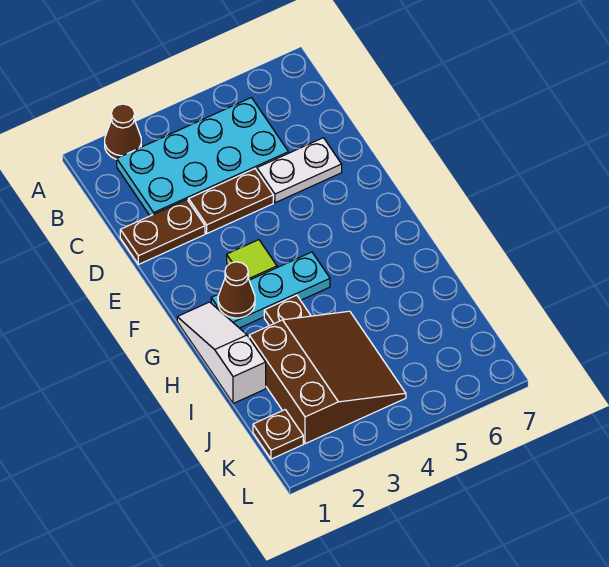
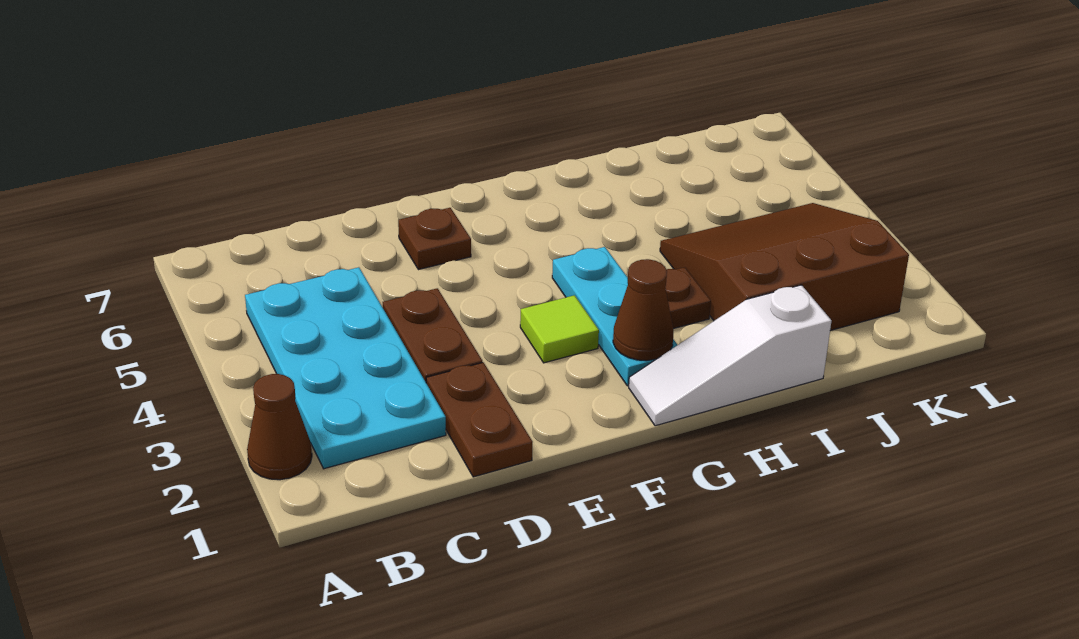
white plate D5:D6 level 1 -> none
brown plate K1 level 1 -> brown plate E6 level 1

